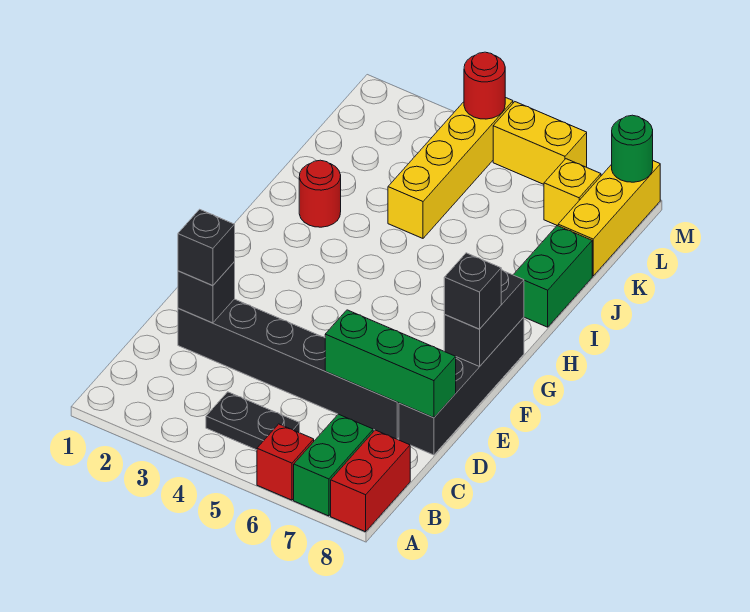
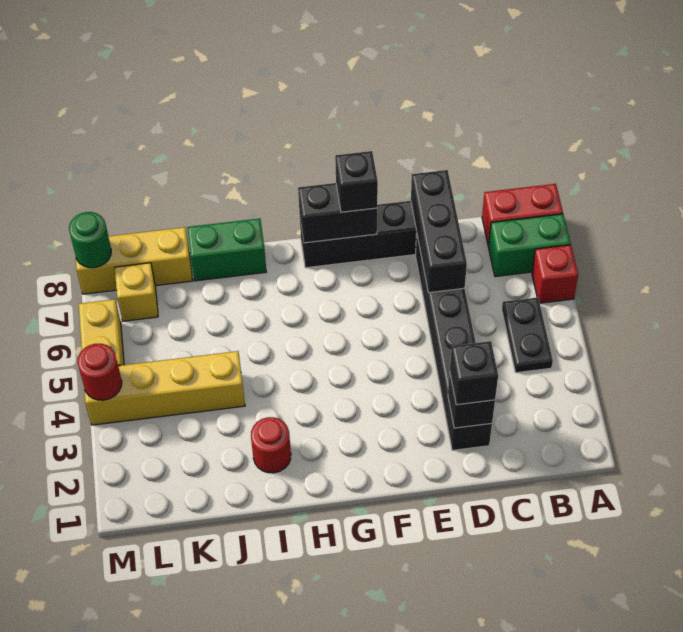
green brick D6:D8 level 2 -> black brick D6:D8 level 2

